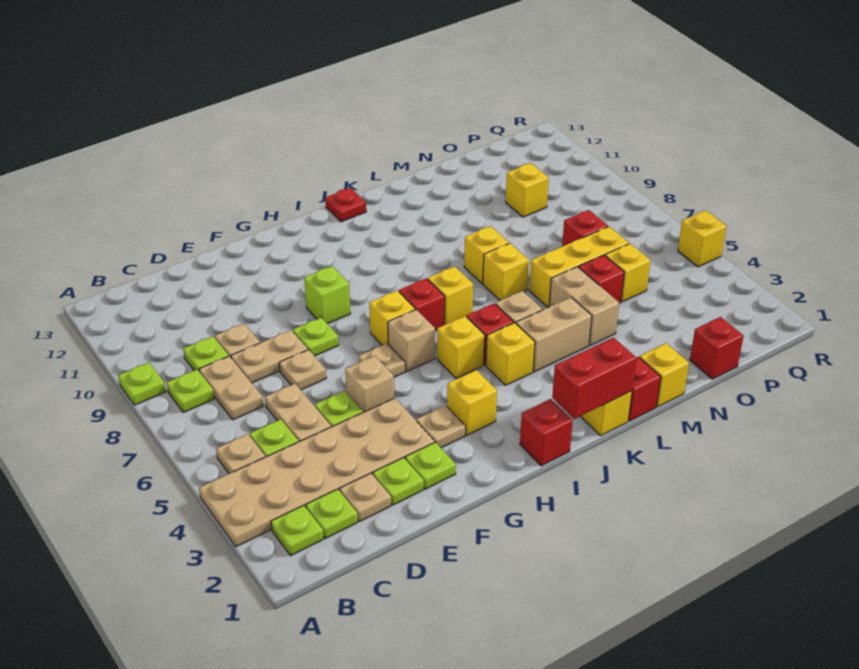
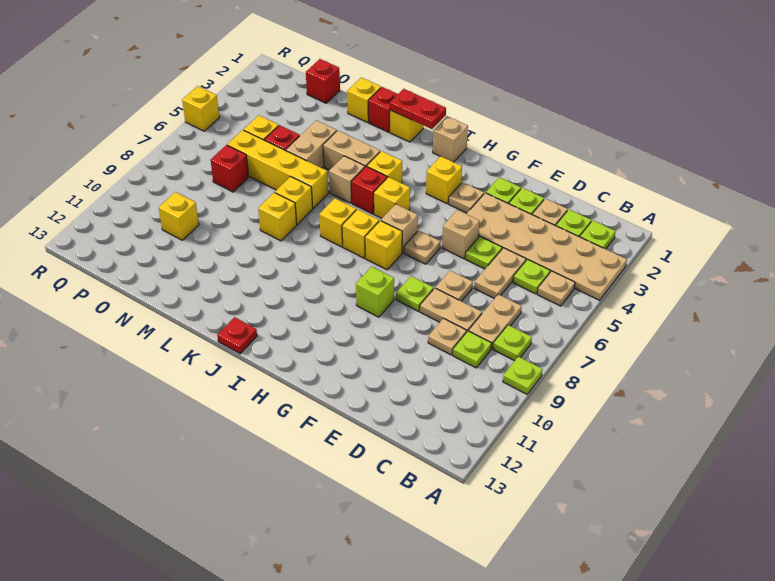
red brick I1 level 1 -> tan brick I1 level 1
red brick I7 level 1 -> yellow brick I7 level 1
red brick J1:K1 level 2 -> red plate J1:K1 level 2
yellow brick M6:O6 level 1 -> yellow brick L6:O6 level 1

